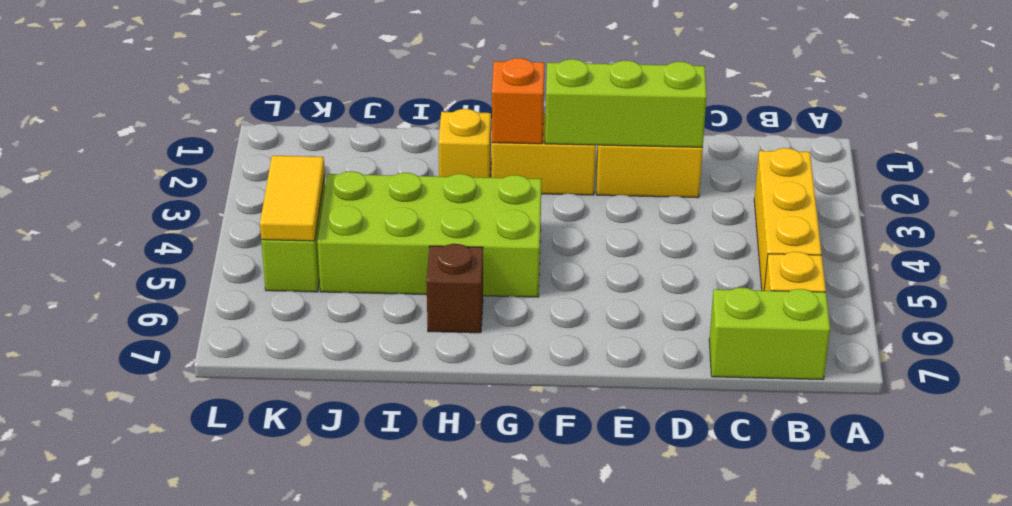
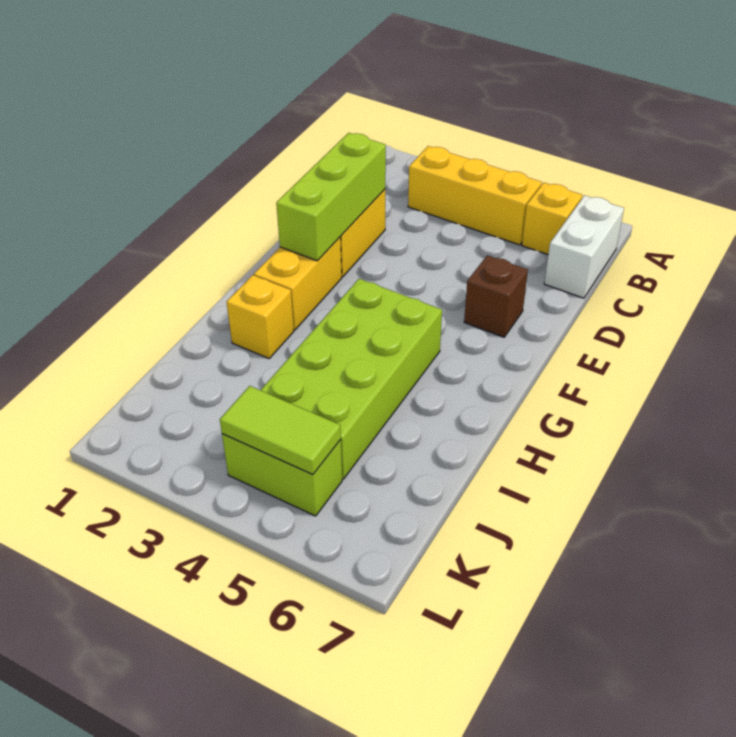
lime brick B7:C7 level 1 -> white brick B7:C7 level 1
orange brick G2 level 2 -> none
brown brick H6 level 1 -> brown brick E6 level 1
yellow tile K4:K5 level 2 -> lime tile K4:K5 level 2

